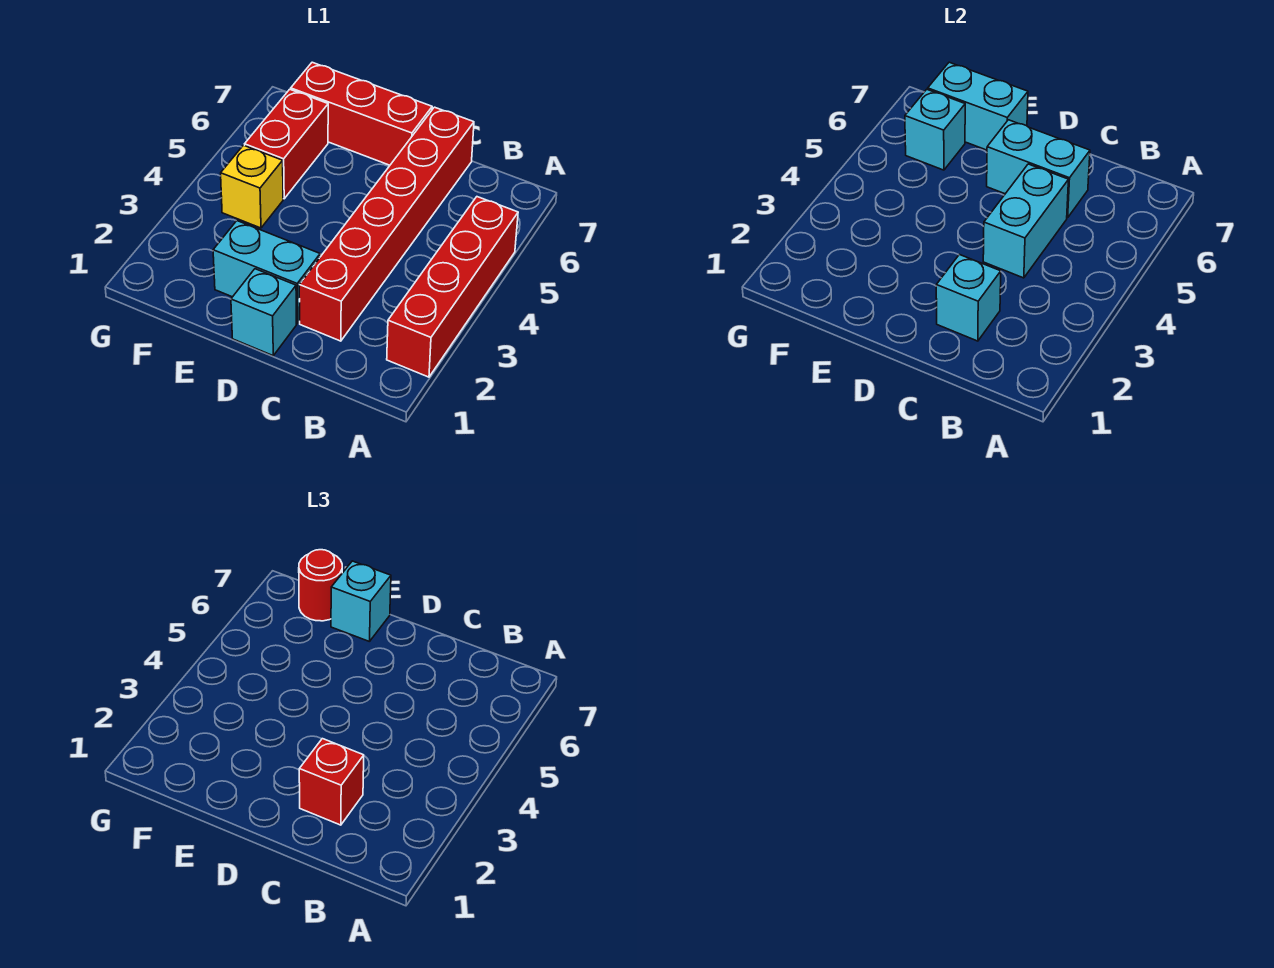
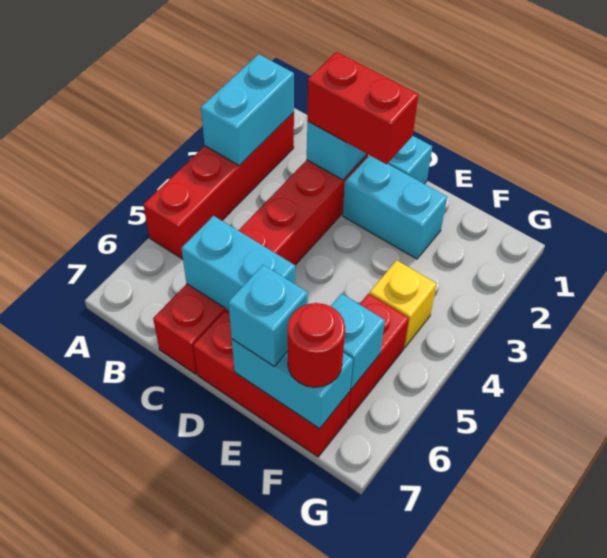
red brick C2 level 3 -> red brick C2:D2 level 3
cyan brick C4:C5 level 2 -> cyan brick A2:A3 level 2

